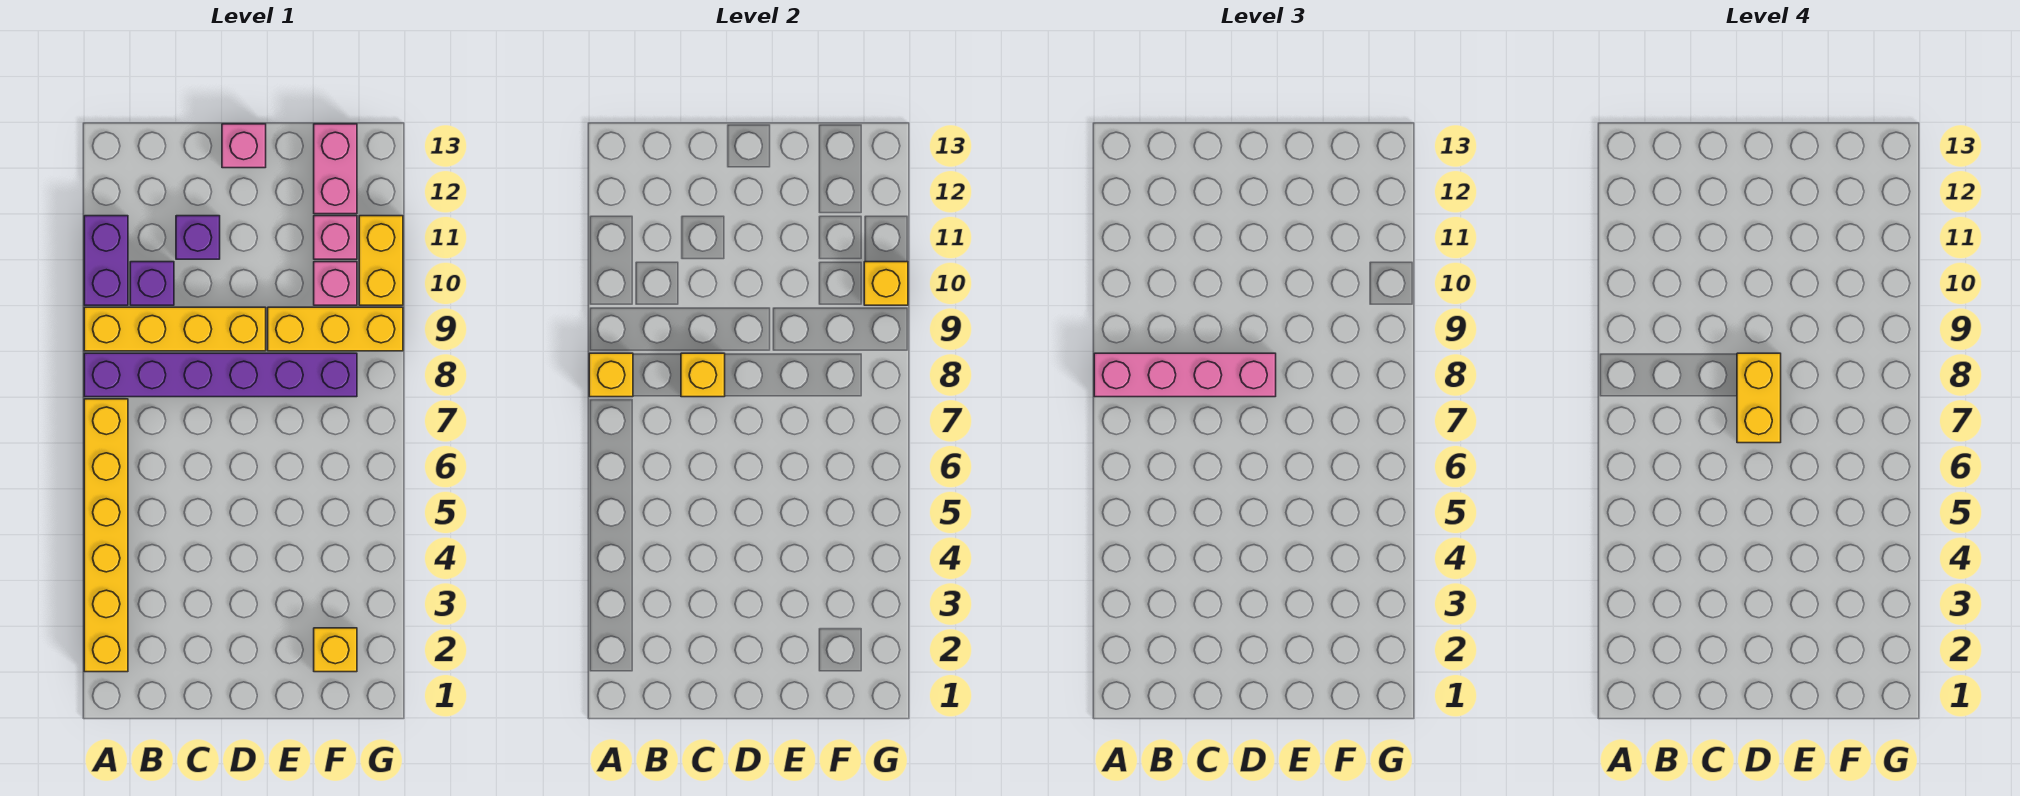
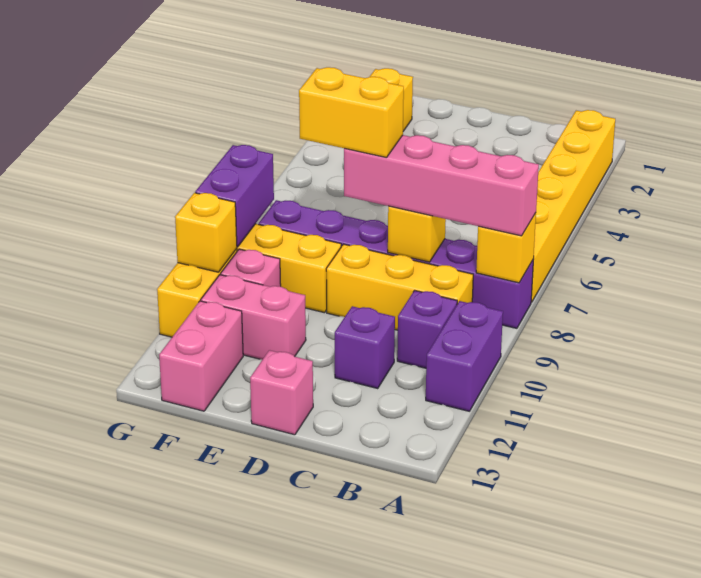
yellow brick A9:D9 level 1 -> yellow brick B9:D9 level 1
yellow brick D7:D8 level 4 -> yellow brick D8:E8 level 4
pink brick F11 level 1 -> pink brick E11:F11 level 1
none -> purple brick G8:G9 level 2

